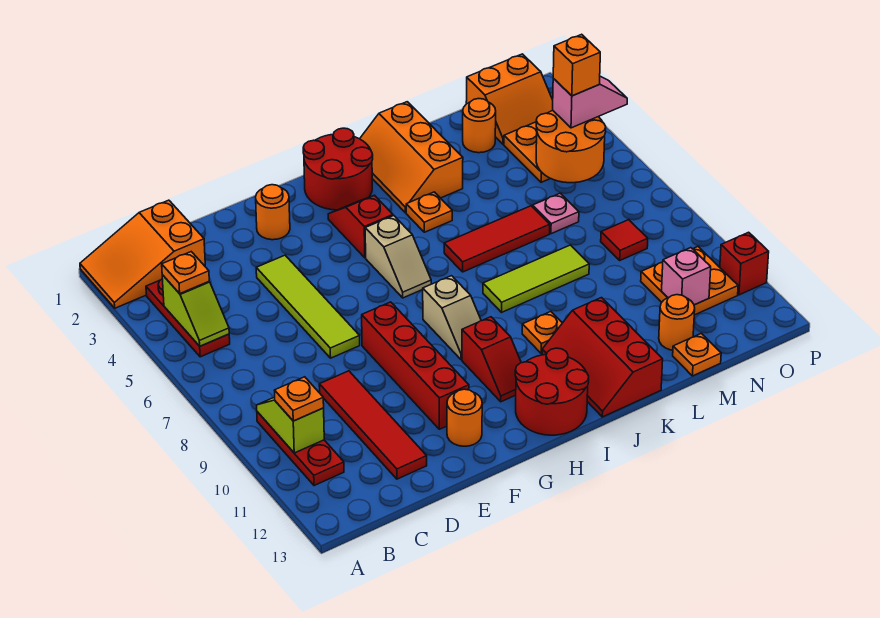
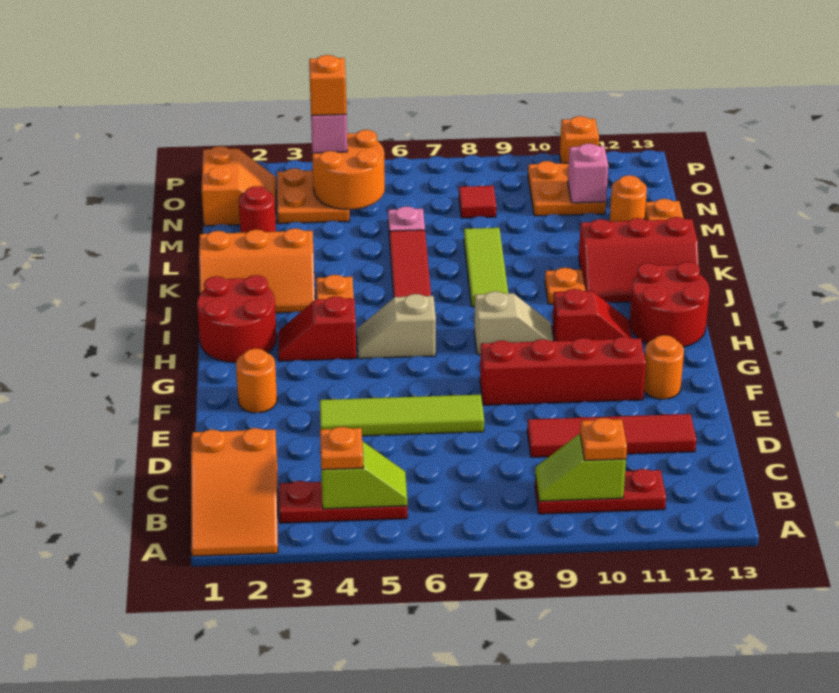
tan slope H5:H6 level 1 top 5 -> tan slope H5:H6 level 1 top 6
orange round brick M2 level 1 -> red round brick M2 level 1
red brick P11 level 1 -> orange brick P11 level 1

